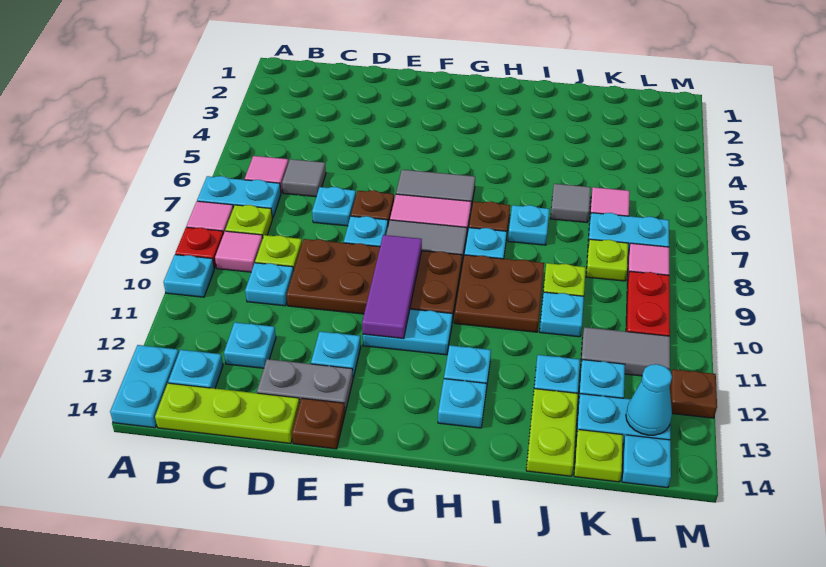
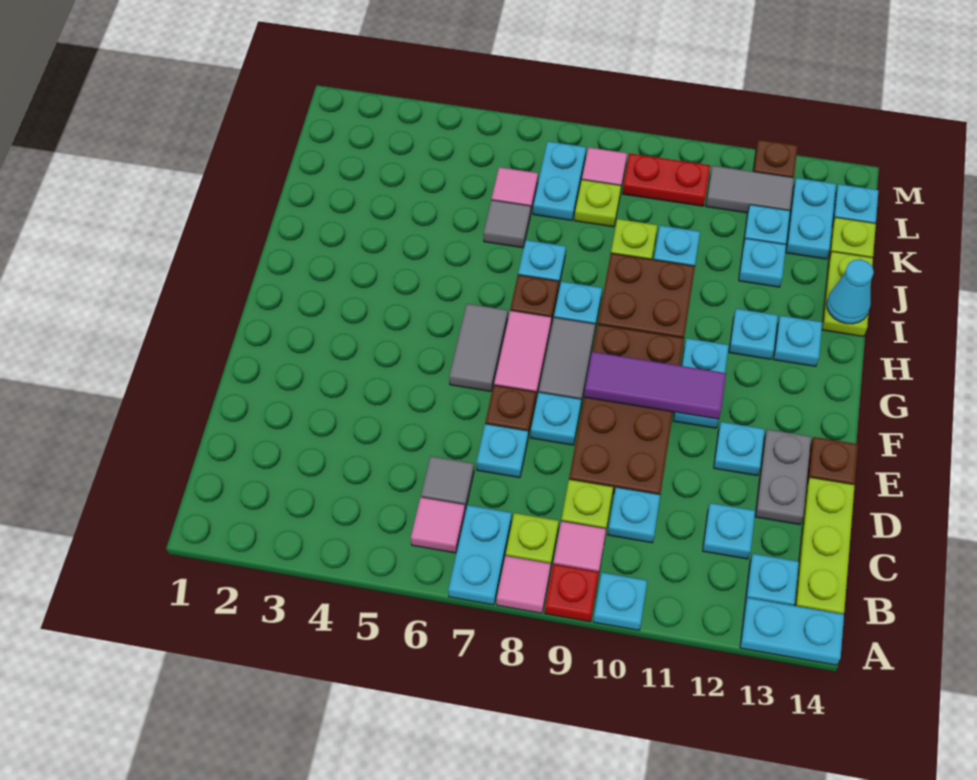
lime plate J13:J14 level 1 -> lime plate I14:J14 level 1
grey tile K11:L11 level 1 -> grey tile L11:L12 level 1
cyan cone L13 level 2 -> cyan cone I14 level 2

